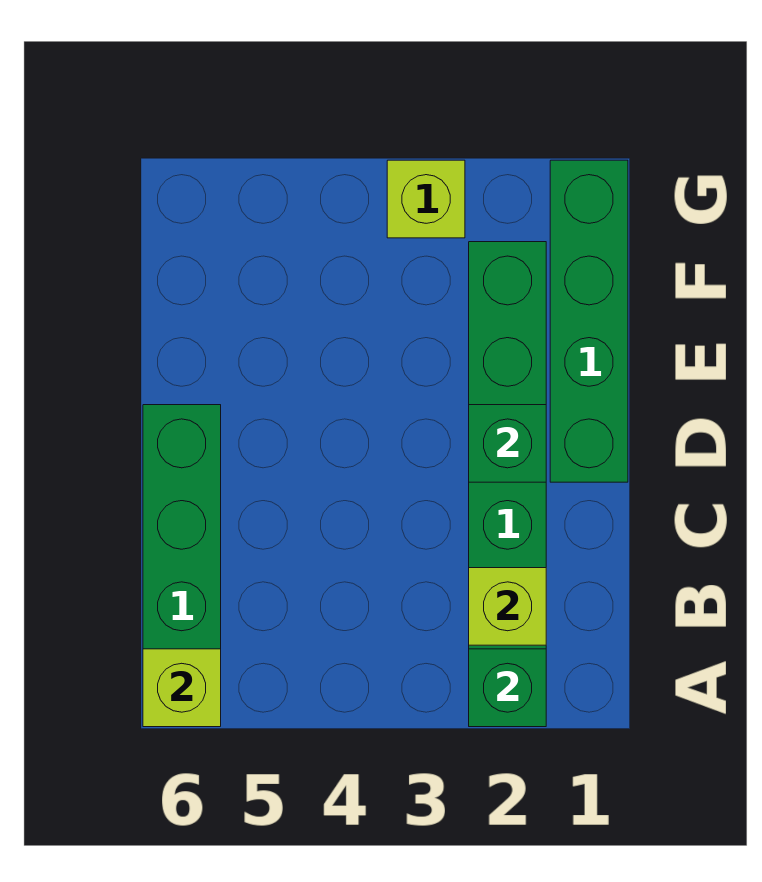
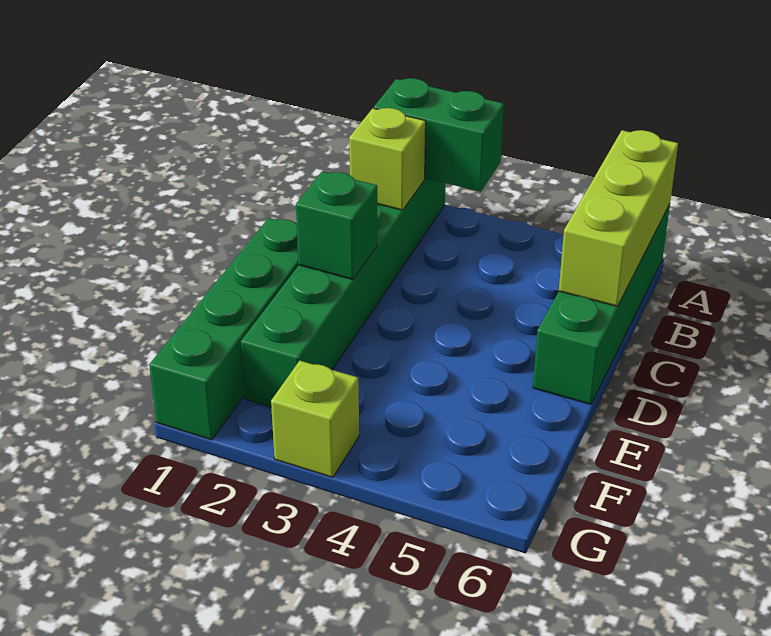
green brick A2 level 2 -> green brick A2:A3 level 2
lime brick A6 level 2 -> lime brick A6:C6 level 2

